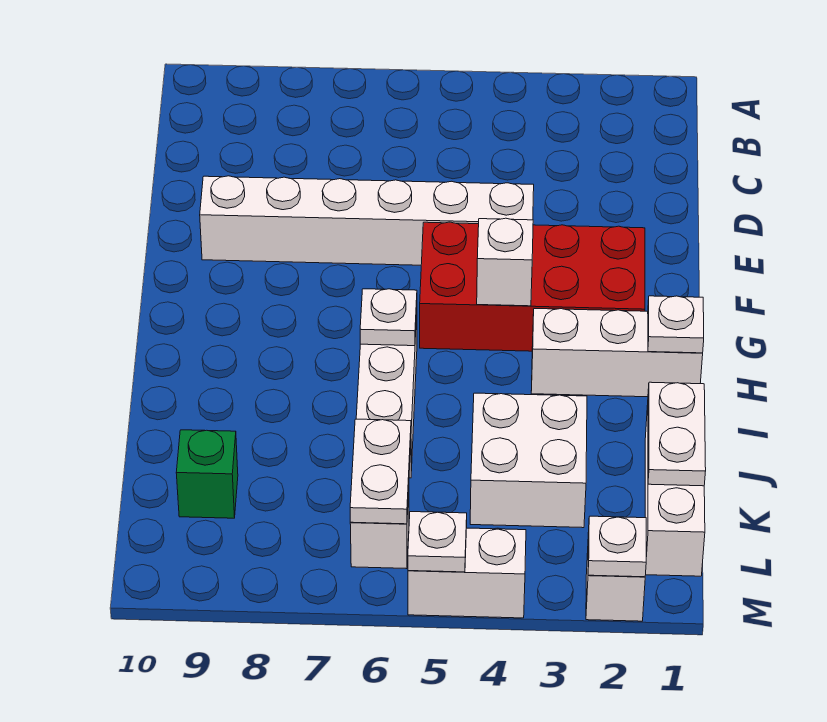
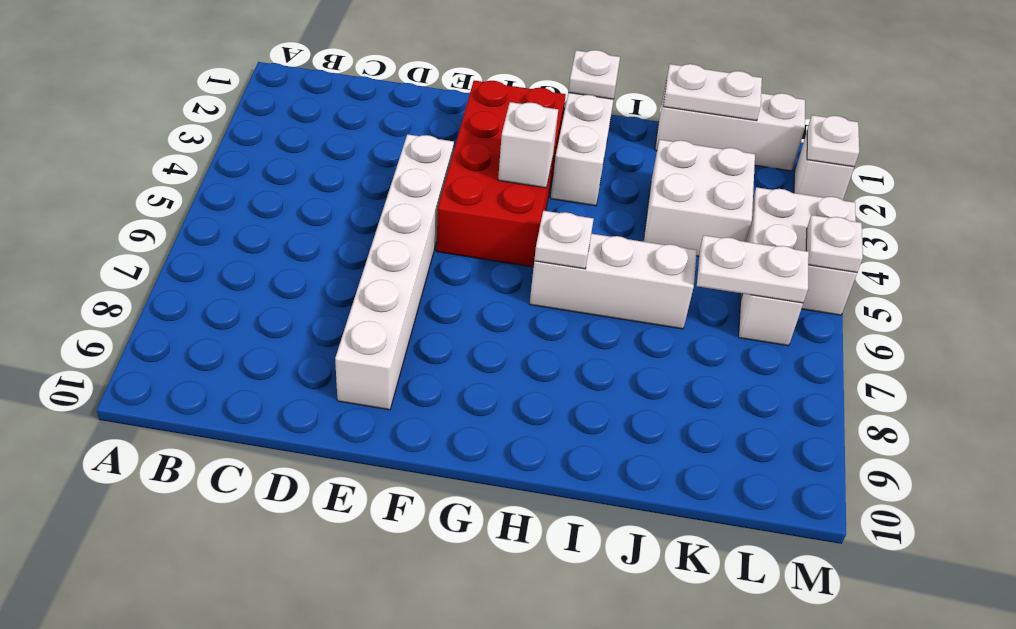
green brick K9 level 1 -> none
white brick M4:M5 level 1 -> white brick L4:M5 level 1

